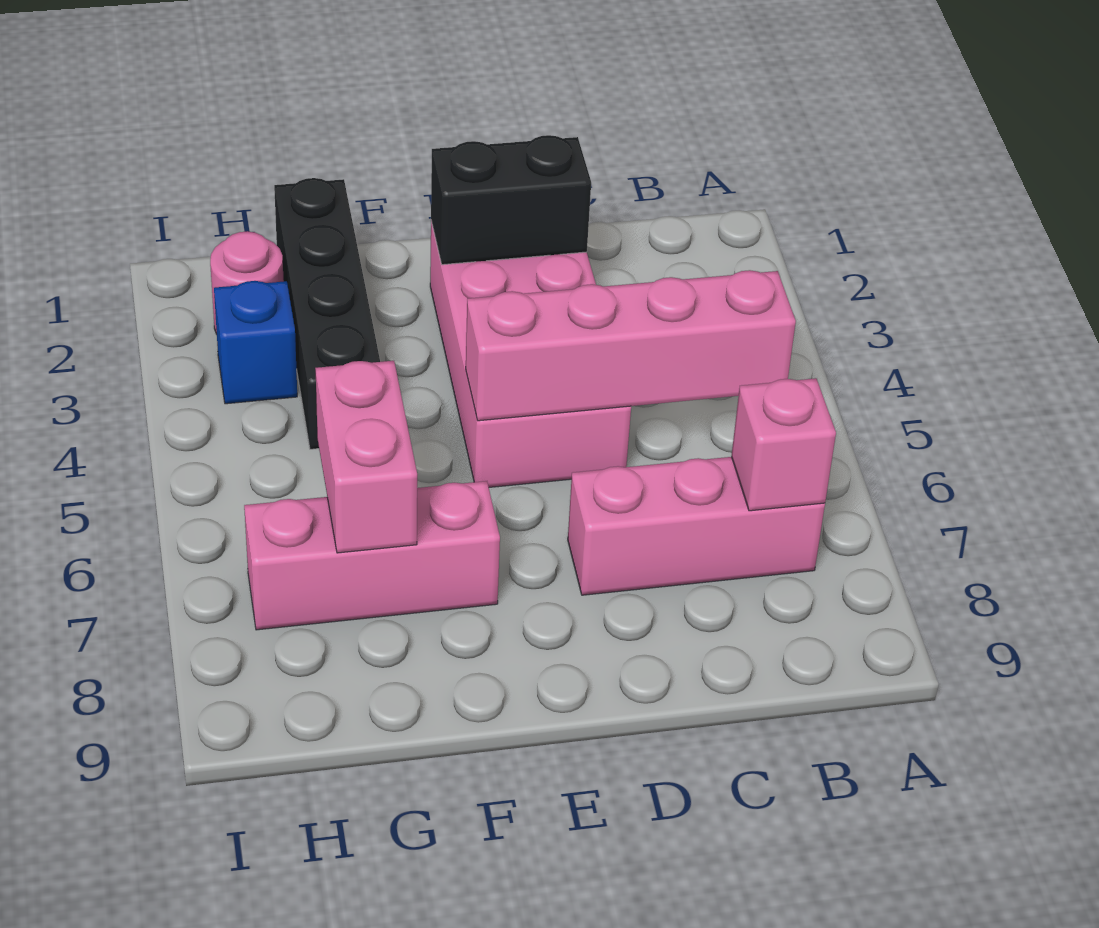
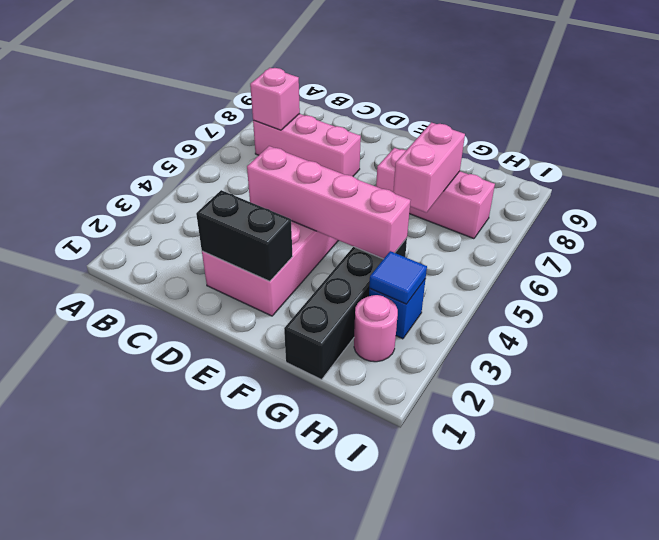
pink brick B5:E5 level 2 -> pink brick D4:G4 level 2
none -> blue tile H3 level 2

